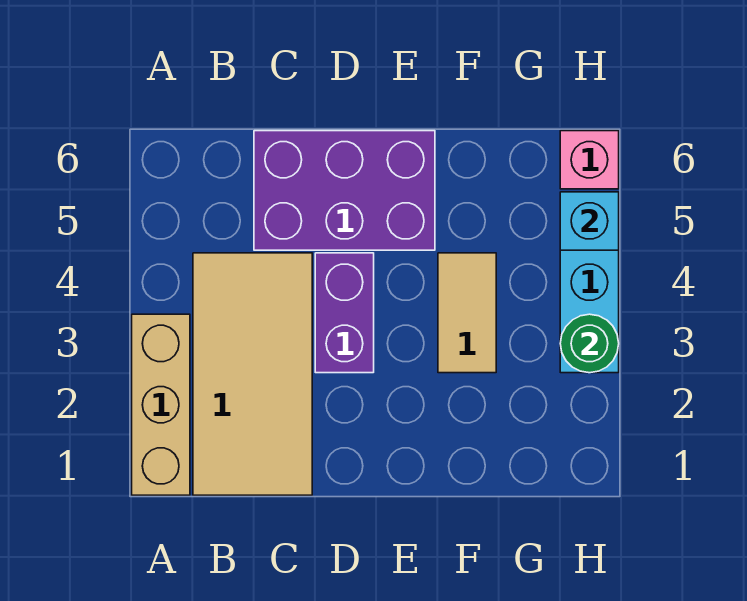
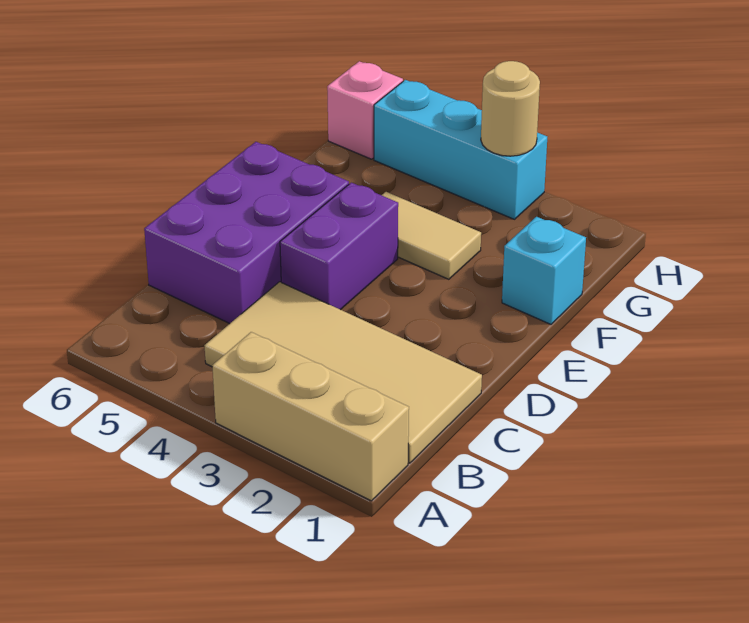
purple brick D3:D4 level 1 -> purple brick D4:E4 level 1
green round brick H3 level 2 -> tan round brick H3 level 2
cyan brick H5 level 2 -> cyan brick F1 level 1

